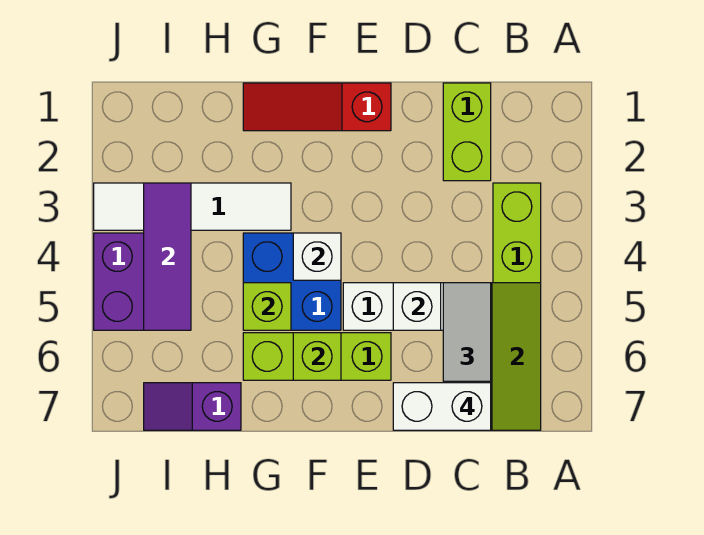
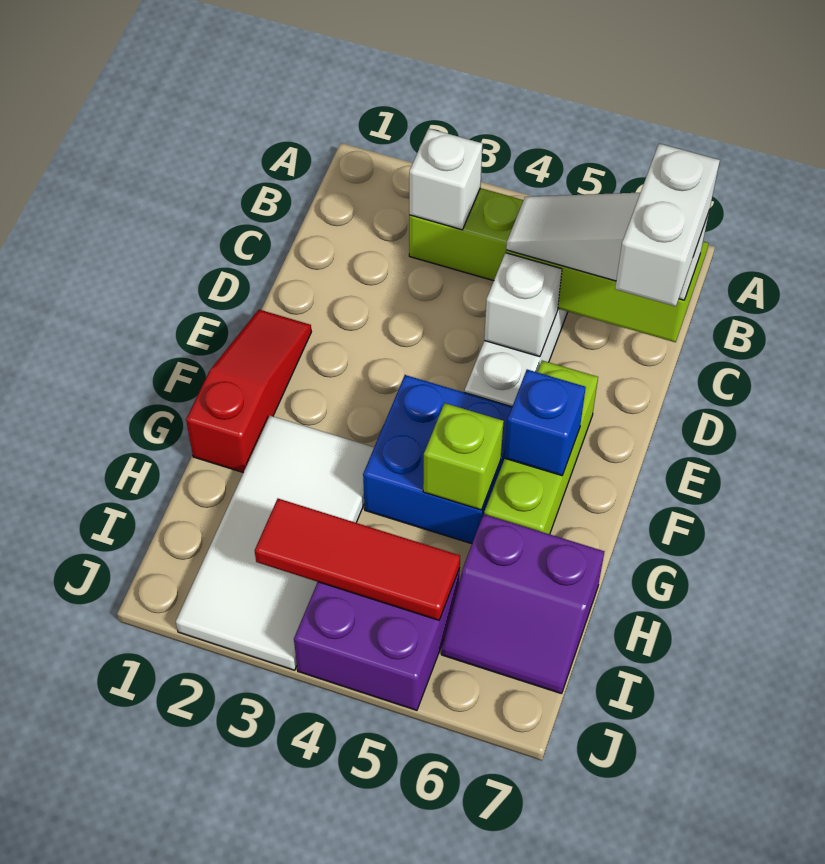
lime brick C1:C2 level 1 -> none
red slope E1:G1 level 1 top E -> red slope E1:G1 level 1 top G
white brick F4 level 2 -> white brick B3 level 2
lime brick F6 level 2 -> blue brick F6 level 2
white tile G3:J3 level 1 -> white tile G2:J3 level 1
purple slope H7:I7 level 1 top H -> purple slope H6:I7 level 1 top H
purple tile I3:I5 level 2 -> red tile I3:I5 level 2

